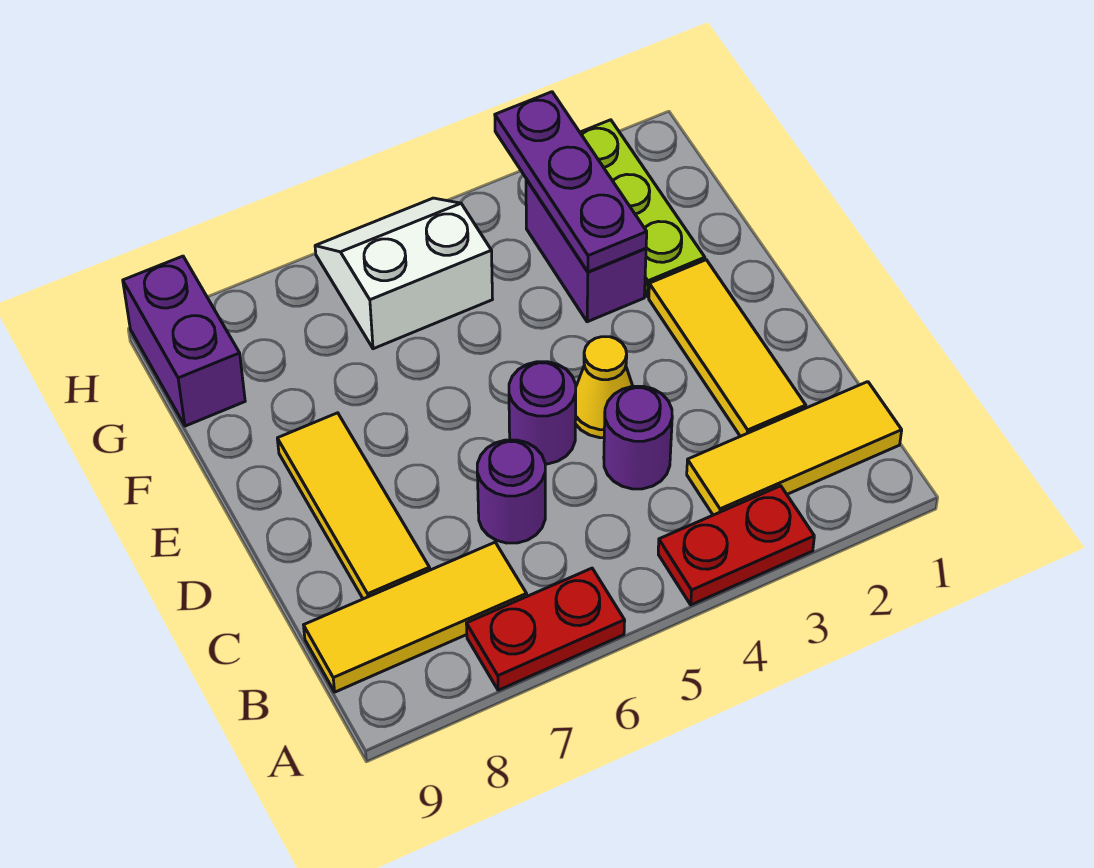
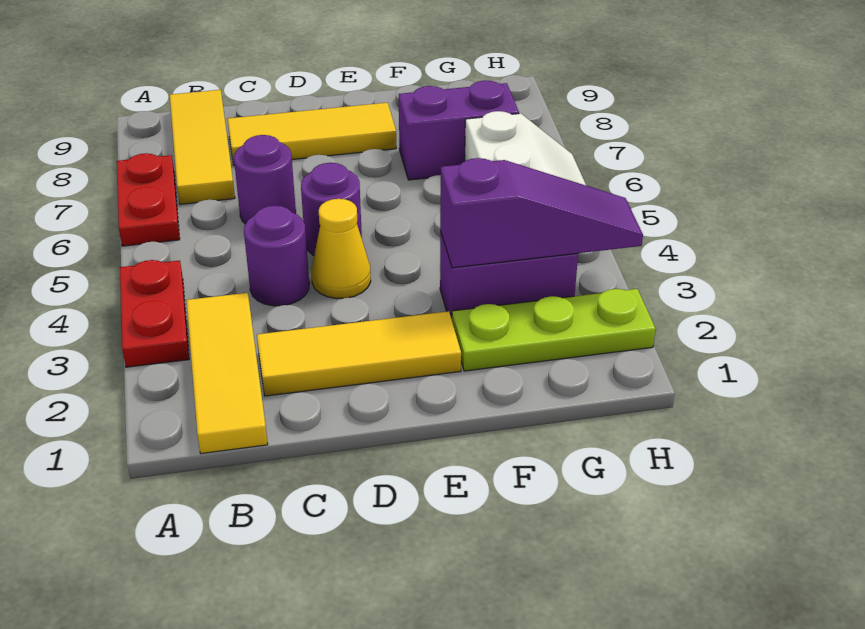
purple plate F3:H3 level 2 -> purple slope F3:H3 level 2 top F
purple brick G9:H9 level 1 -> purple brick F7:G7 level 1

